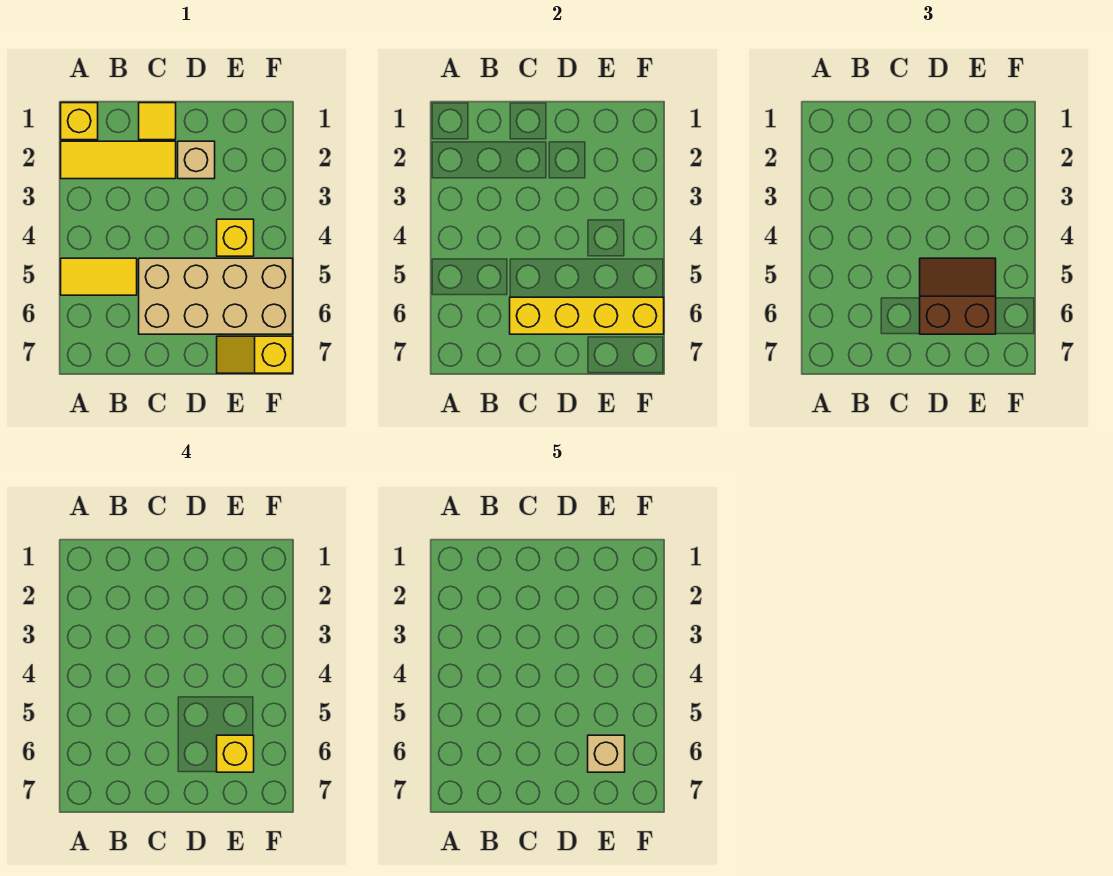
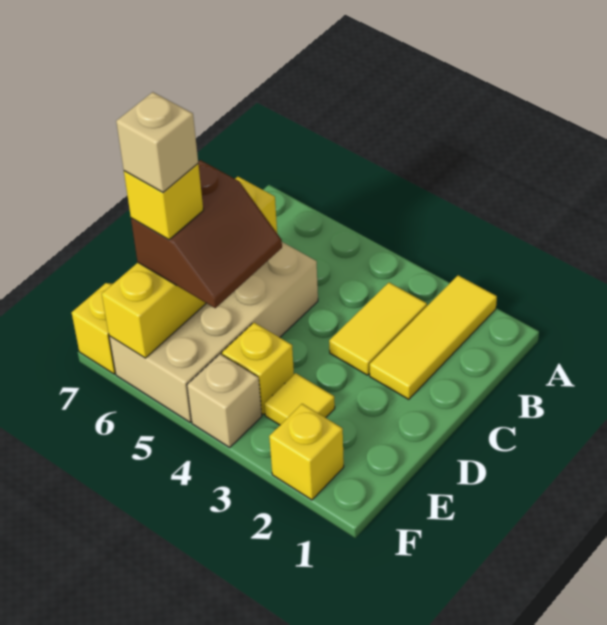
yellow brick A1 level 1 -> yellow brick F2 level 1
yellow tile A5:B5 level 1 -> yellow tile B3:C3 level 1
yellow tile C1 level 1 -> yellow tile E3 level 1
tan brick D2 level 1 -> tan brick F4 level 1

